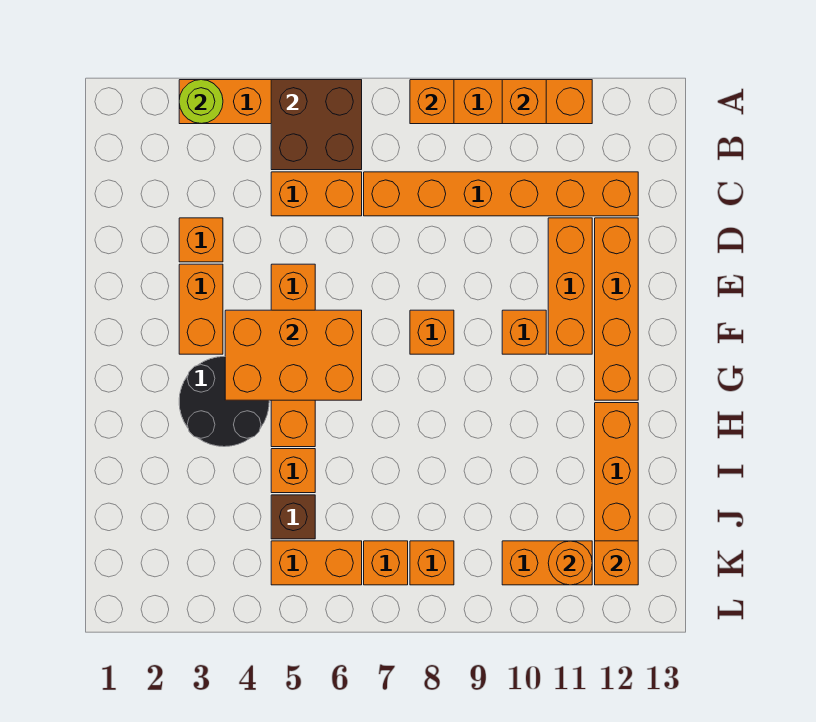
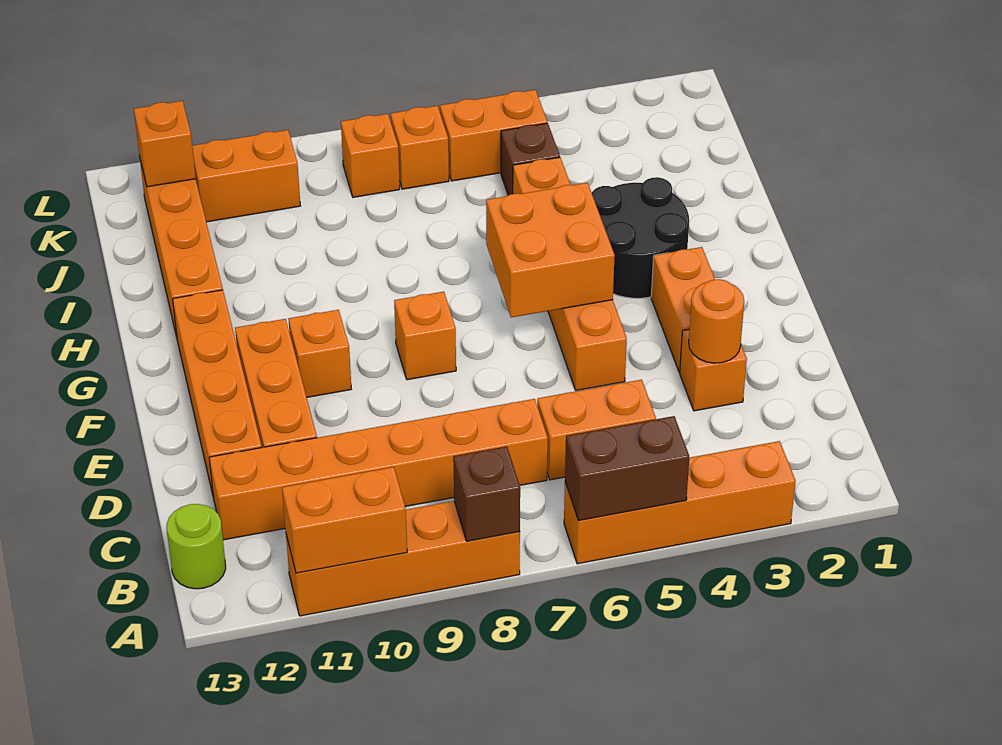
lime round brick A3 level 2 -> lime round brick B13 level 1
brown brick A5:B6 level 2 -> brown brick A5:A6 level 2
orange brick A8 level 2 -> brown brick A8 level 2
orange brick A10 level 2 -> orange brick A10:A11 level 2
orange brick F4:G6 level 2 -> orange brick F5:G6 level 2
orange round brick K11 level 2 -> orange round brick D3 level 2

